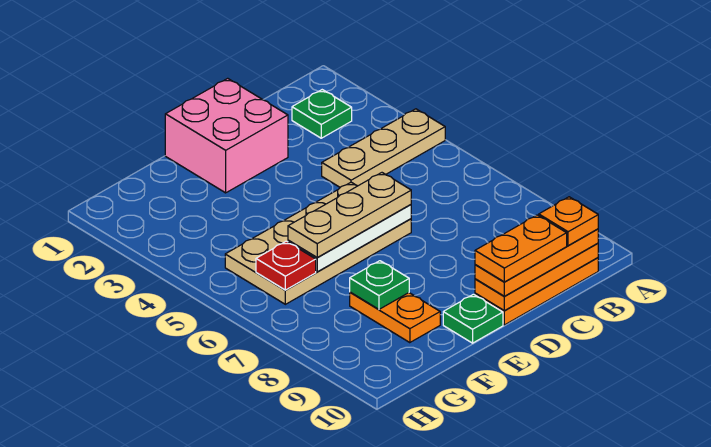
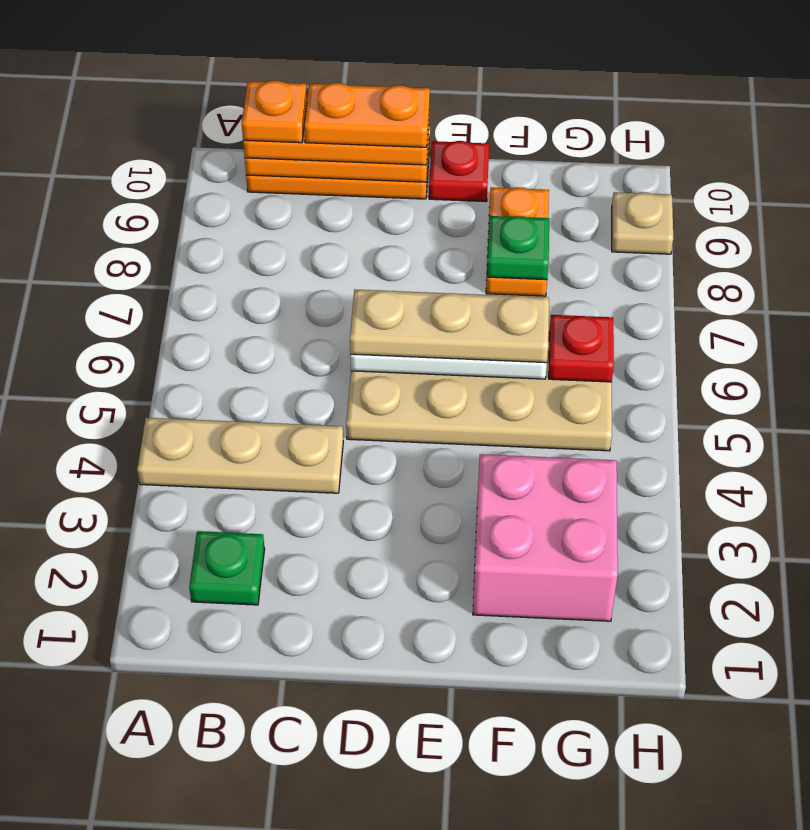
pink brick D1:E2 level 1 -> pink brick F2:G3 level 1
green plate E10 level 1 -> red plate E10 level 1
none -> tan plate H9 level 1

